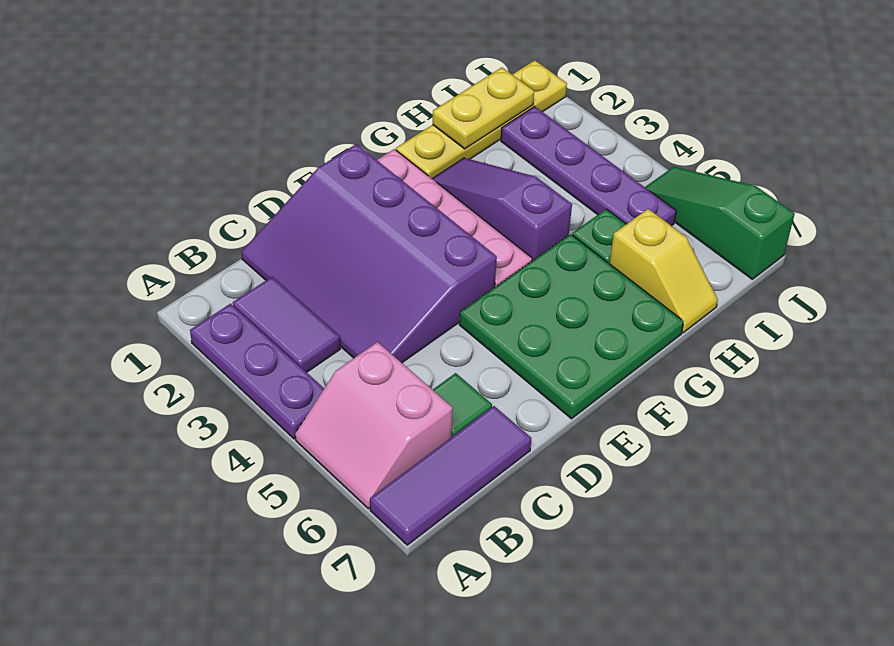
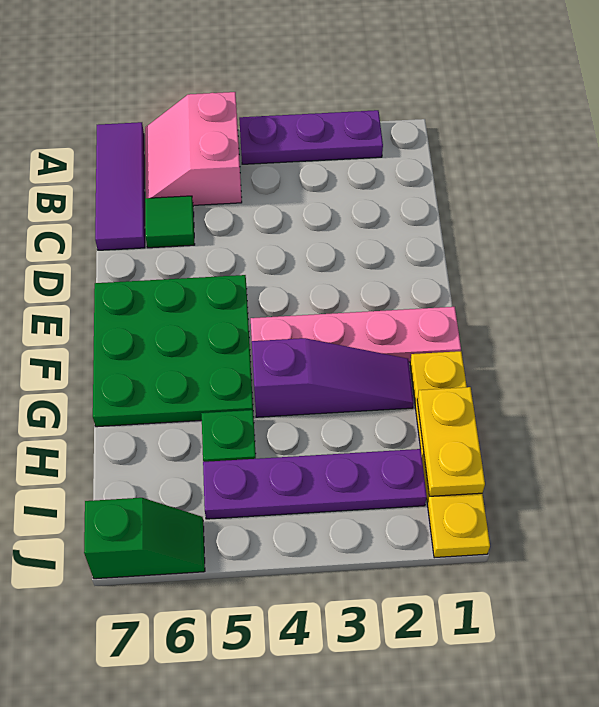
pink slope A5:B6 level 1 top B -> pink slope A5:B6 level 1 top 5
purple tile B2:B3 level 1 -> none
purple slope C1:E4 level 1 top E -> none
yellow slope H6:H7 level 1 top 6 -> none
green slope J5:J7 level 1 top 7 -> green slope J6:J7 level 1 top 7

